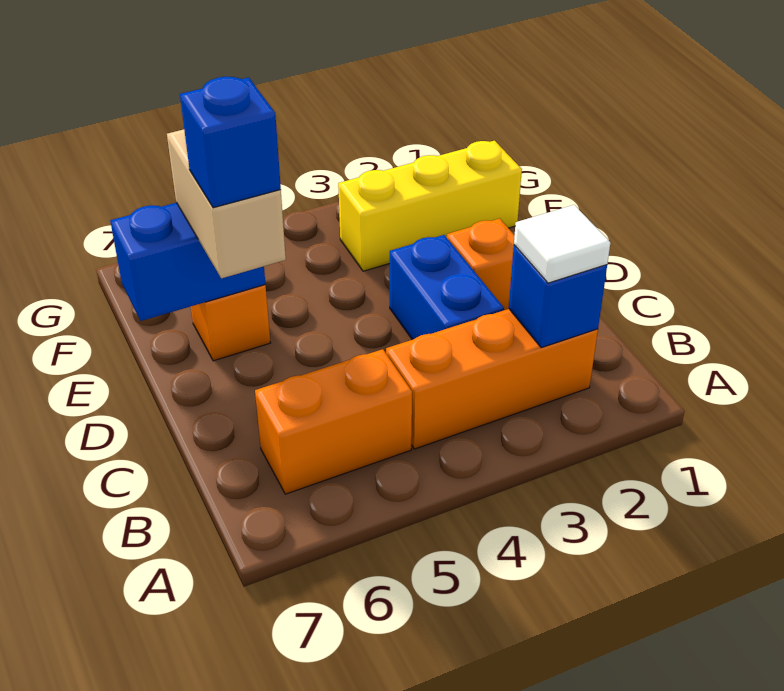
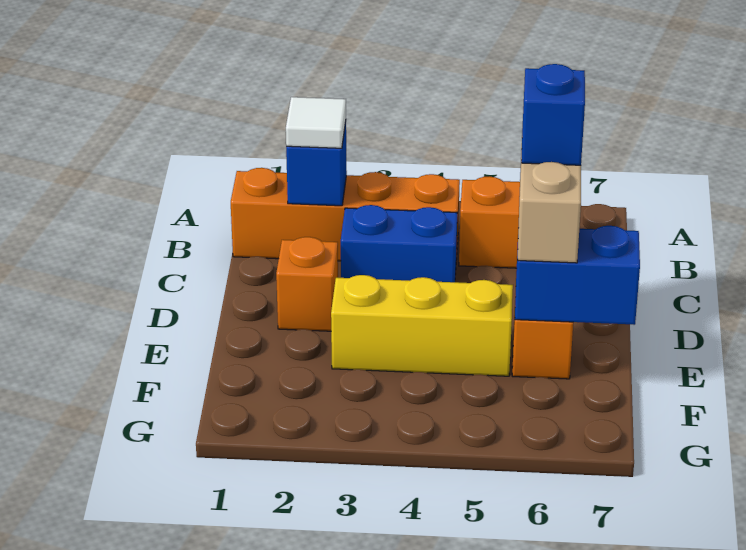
orange brick B2:B4 level 1 -> orange brick B1:B4 level 1
blue brick C3:D3 level 1 -> blue brick C3:C4 level 1
yellow brick F1:F3 level 1 -> yellow brick E3:E5 level 1

